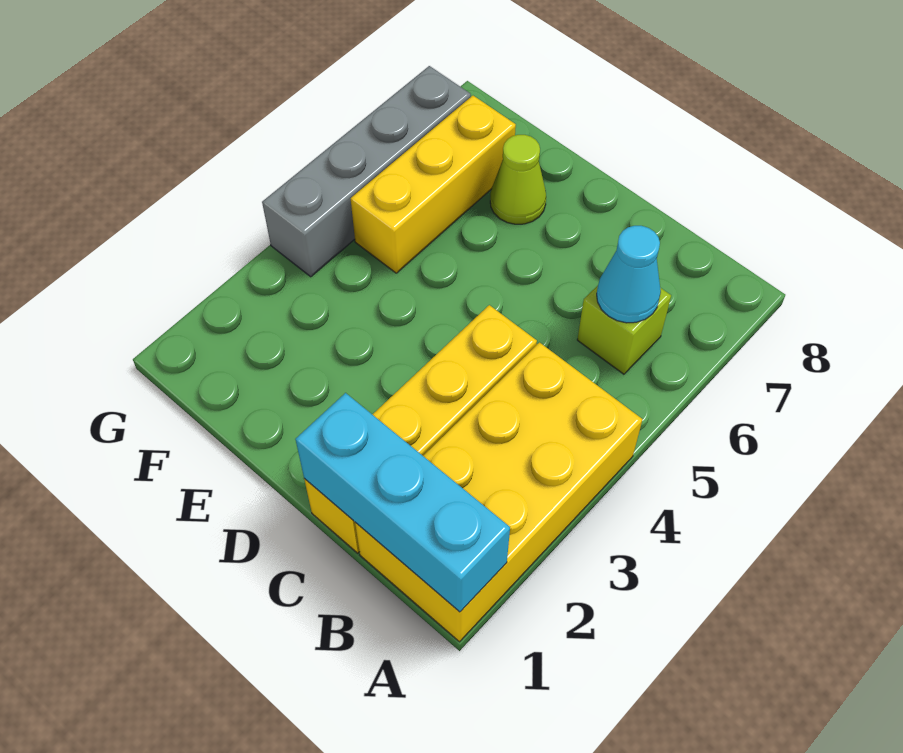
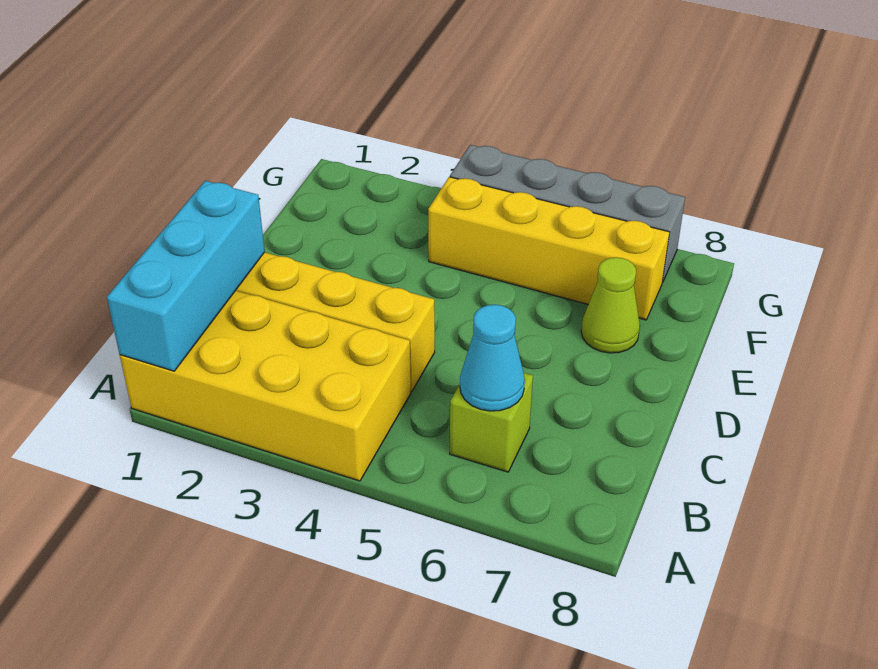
yellow brick F5:F7 level 1 -> yellow brick F4:F7 level 1

